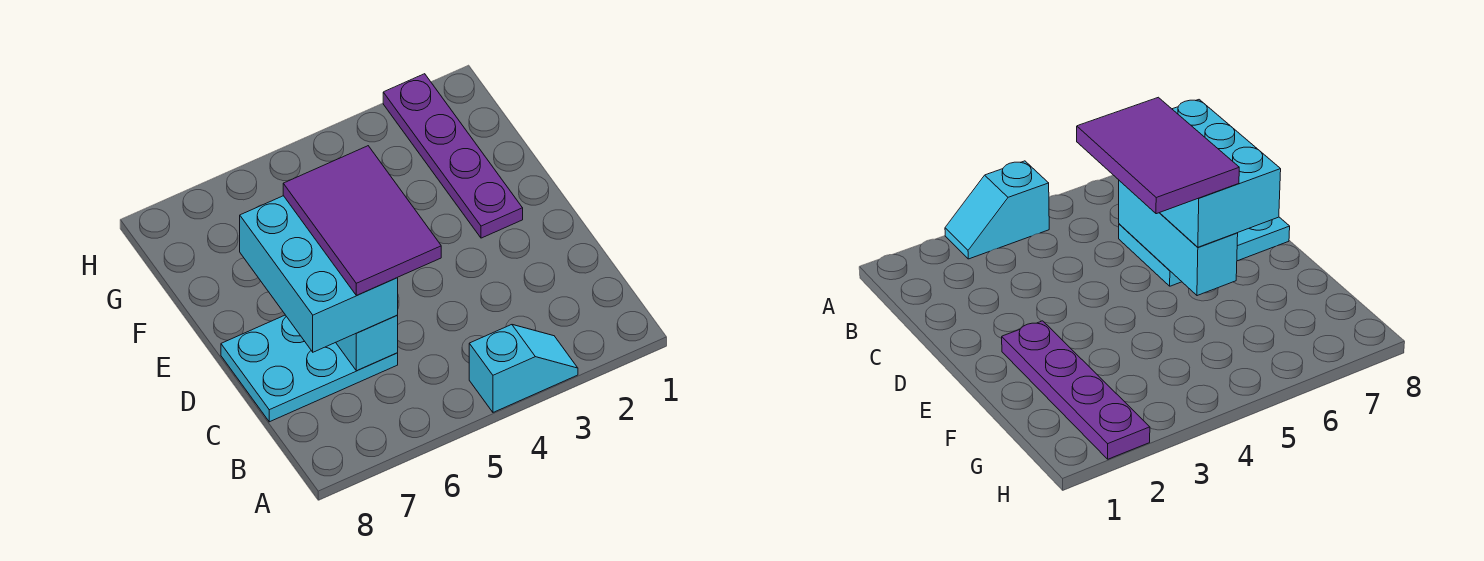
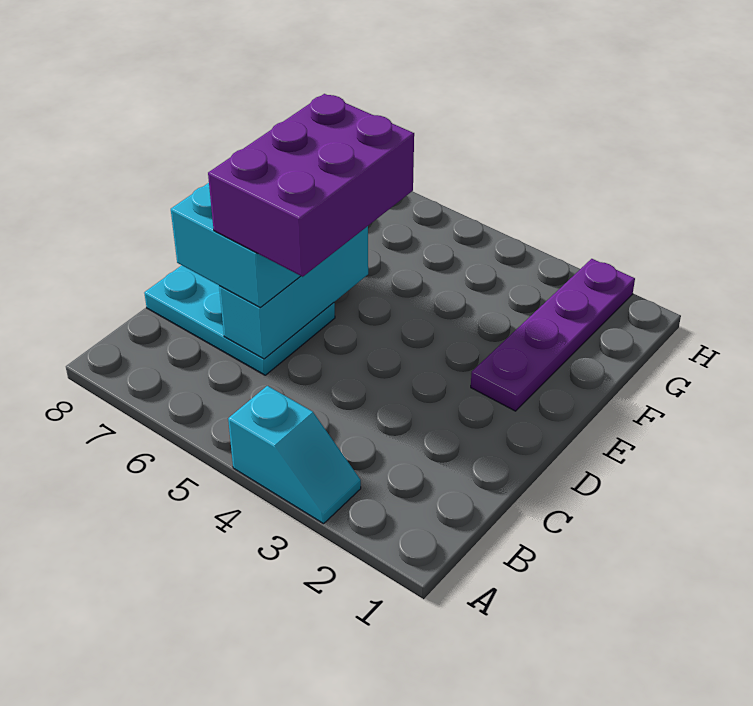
purple tile C5:E6 level 4 -> purple brick C5:E6 level 4

